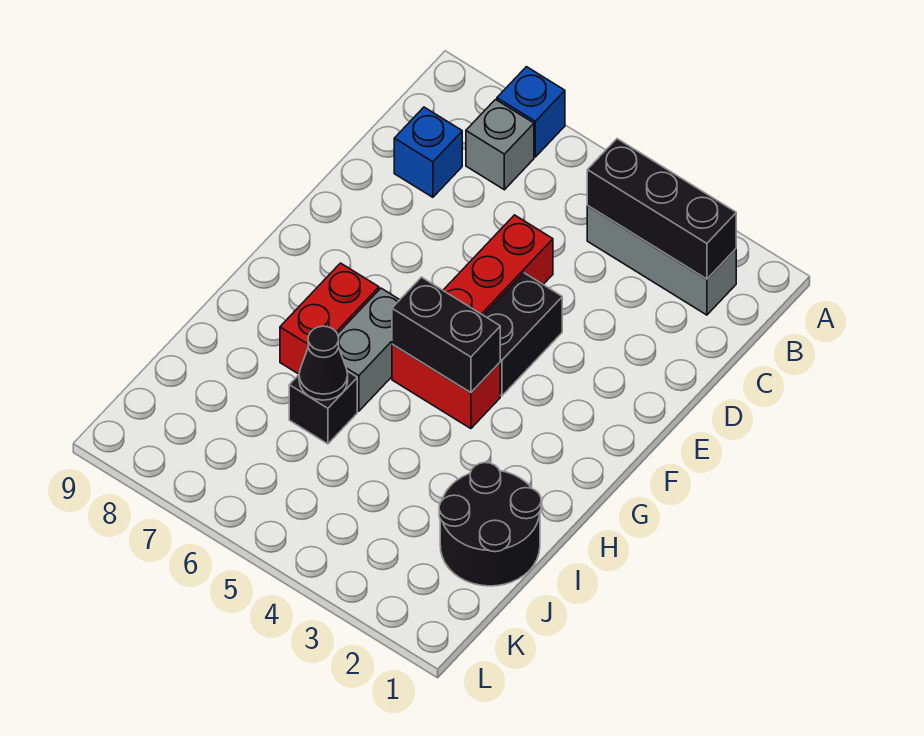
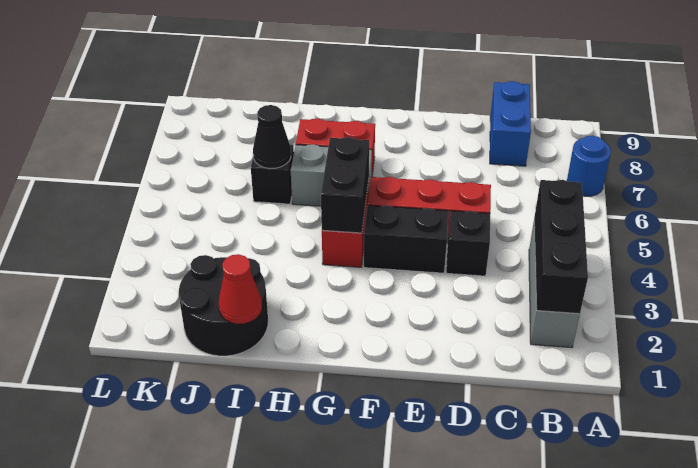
blue brick A7 level 1 -> blue round brick A7 level 1
grey brick B7 level 1 -> none
blue brick C8 level 1 -> blue brick C8:C9 level 1
none -> black brick D4 level 1
none -> red cone I1 level 2

